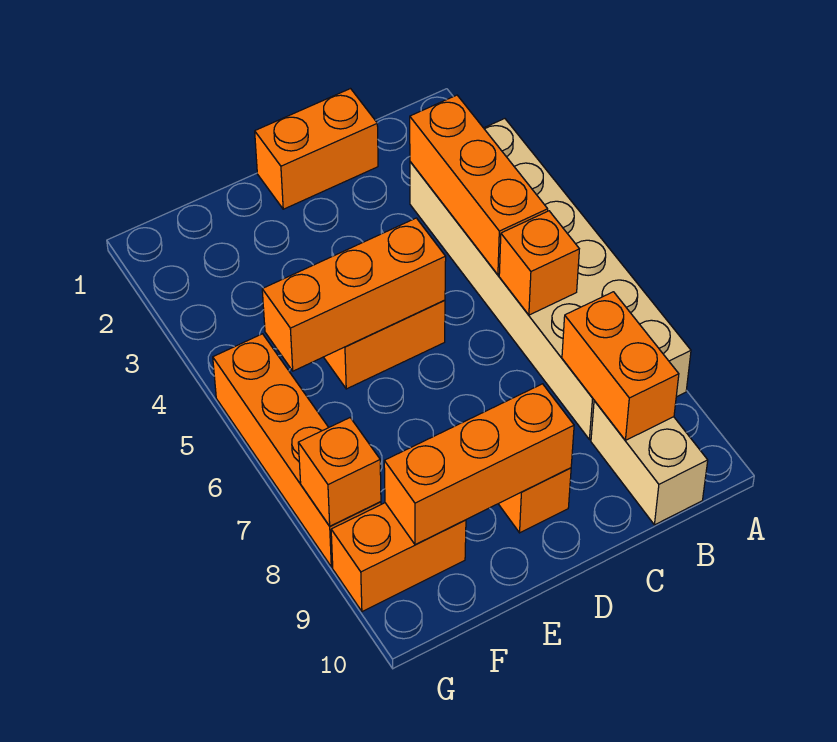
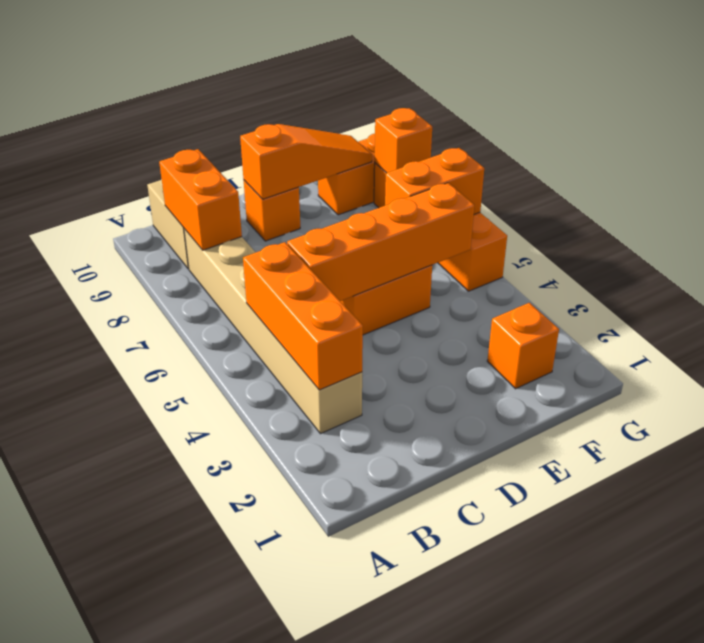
tan brick A3:B8 level 1 -> tan brick B3:B8 level 1
orange brick B6 level 2 -> orange brick F2 level 1
orange brick C1:D1 level 1 -> orange brick F6:G6 level 2
orange brick D5:F5 level 2 -> orange brick C5:F5 level 2
orange brick D9:F9 level 2 -> orange slope D9:F9 level 2 top D

